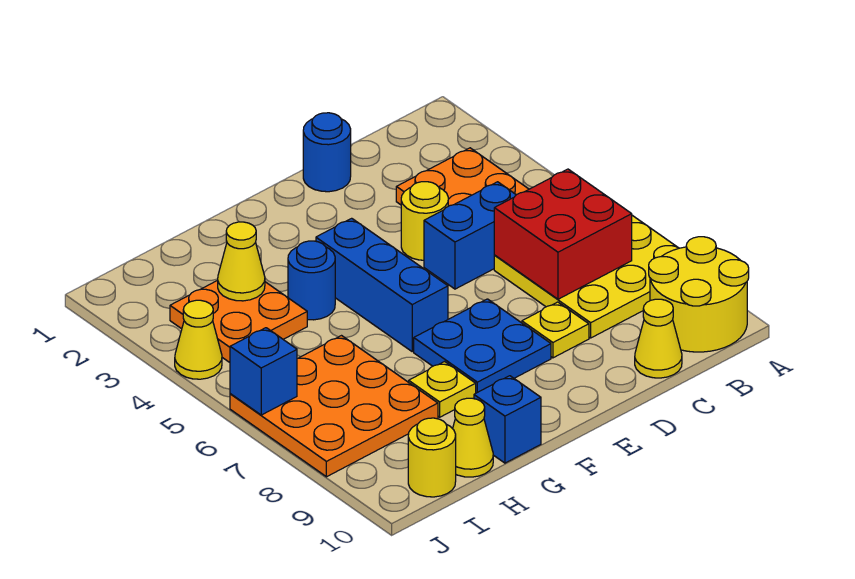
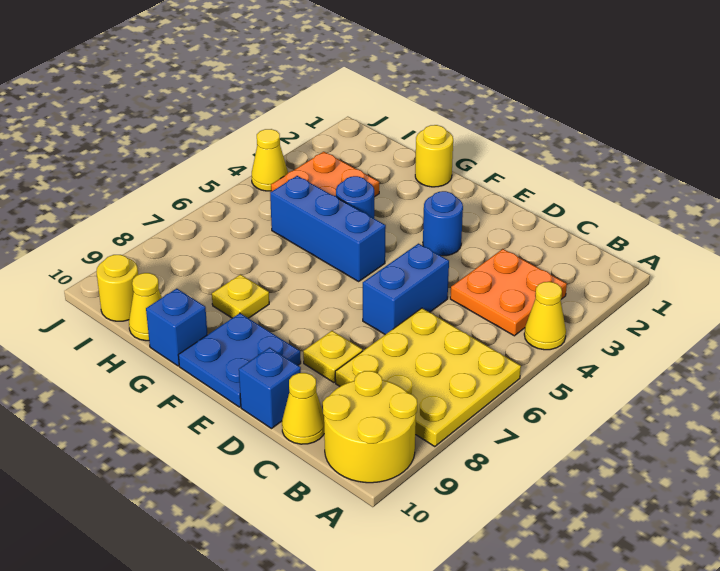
red brick B6:C7 level 2 -> none
blue brick C5:D5 level 1 -> blue brick D5:D6 level 1
blue round brick D1 level 1 -> blue round brick E3 level 1
yellow round brick D4 level 1 -> yellow round brick G1 level 1
blue plate E7:F8 level 1 -> blue plate E9:F10 level 1
blue brick F4:F6 level 1 -> blue brick F5:H5 level 1
yellow cone H3 level 2 -> yellow cone A4 level 1
orange plate H6:J8 level 1 -> none
blue brick J6 level 2 -> blue brick D10 level 1

